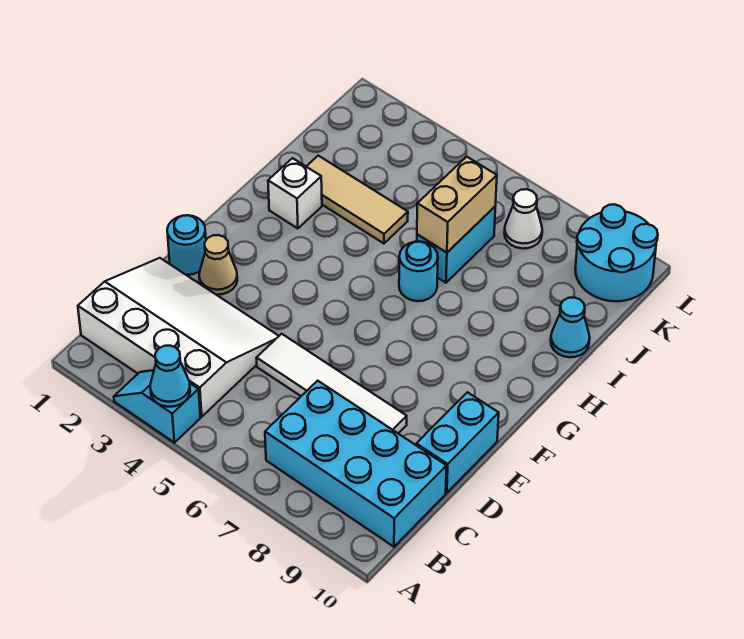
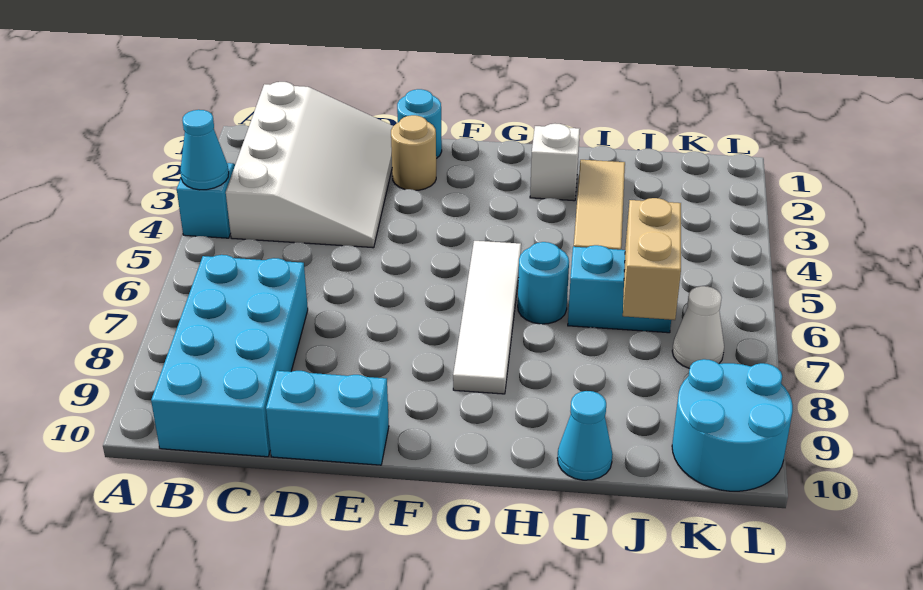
white tile D5:D8 level 1 -> white tile G5:G8 level 1
tan cone E2 level 1 -> tan round brick E2 level 1
tan brick I6:J6 level 2 -> tan brick J6:J7 level 2

